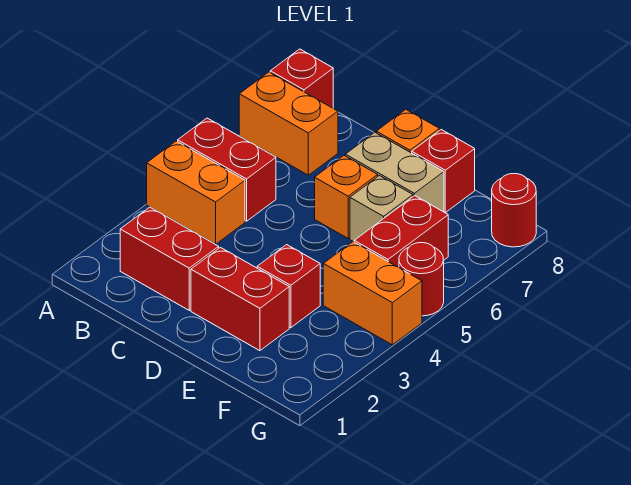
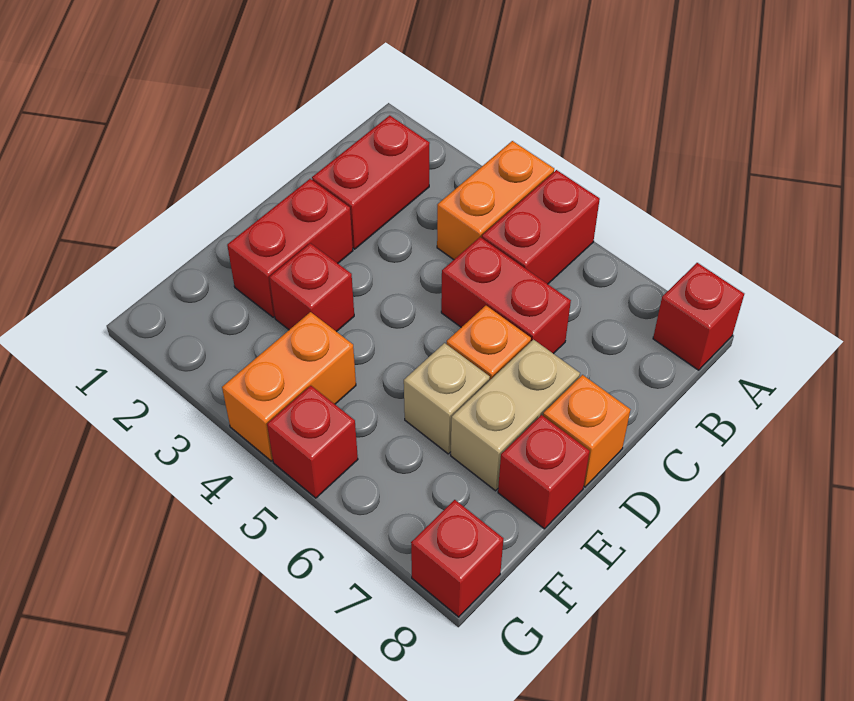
orange brick A7:B7 level 1 -> none
red brick F5:F6 level 1 -> red brick C5:C6 level 1
red round brick G5 level 1 -> red brick G5 level 1
red round brick G8 level 1 -> red brick G8 level 1

